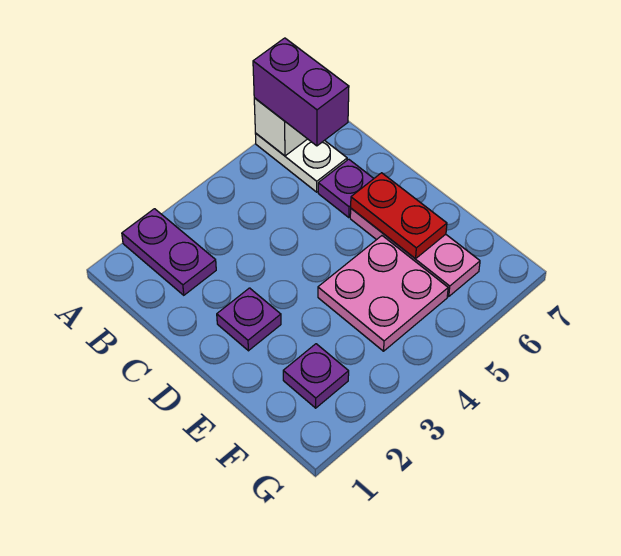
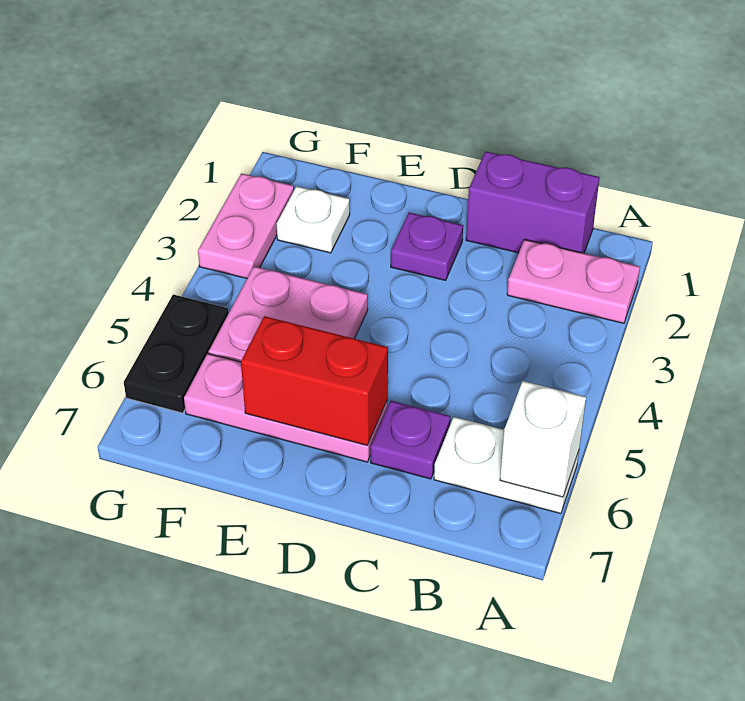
purple plate A2:B2 level 1 -> pink plate A2:B2 level 1
purple brick A6:B6 level 3 -> purple brick B1:C1 level 1
red plate D6:E6 level 2 -> red brick D6:E6 level 2
purple plate F2 level 1 -> white plate F2 level 1
none -> pink plate G2:G3 level 1
none -> black plate G5:G6 level 1

